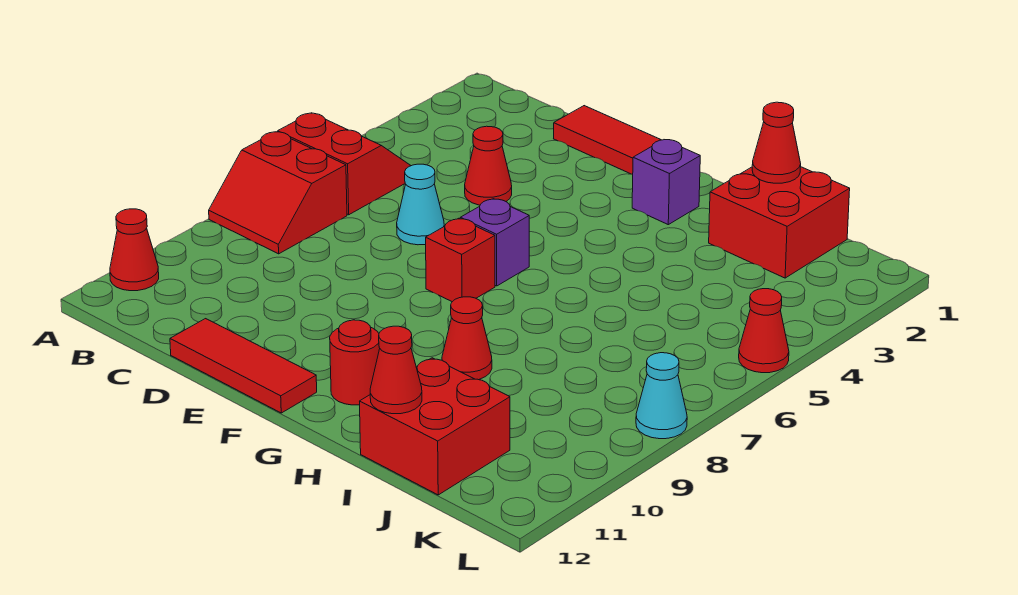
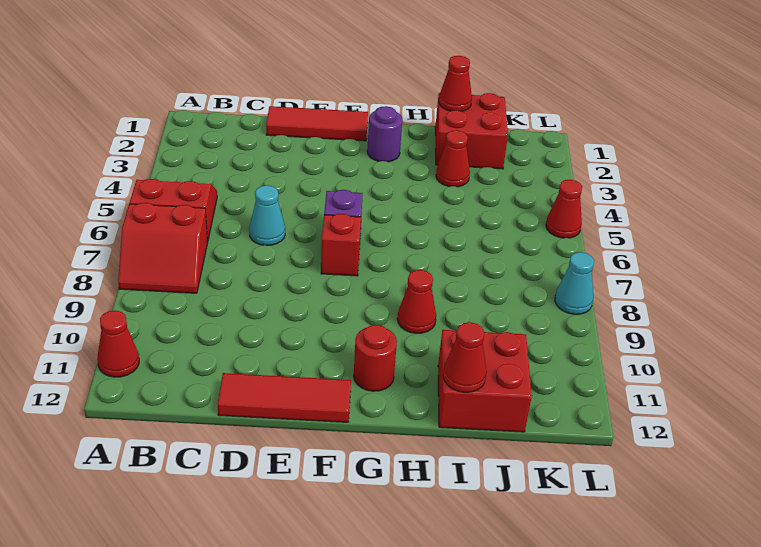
red cone D4 level 1 -> red cone I3 level 1
purple brick G2 level 1 -> purple round brick G2 level 1

